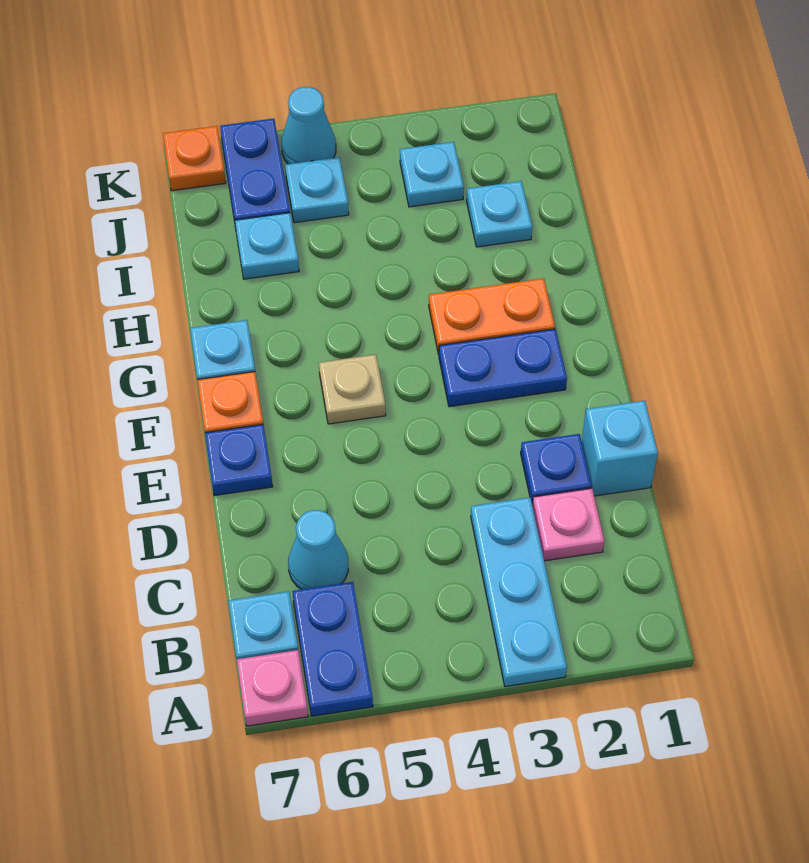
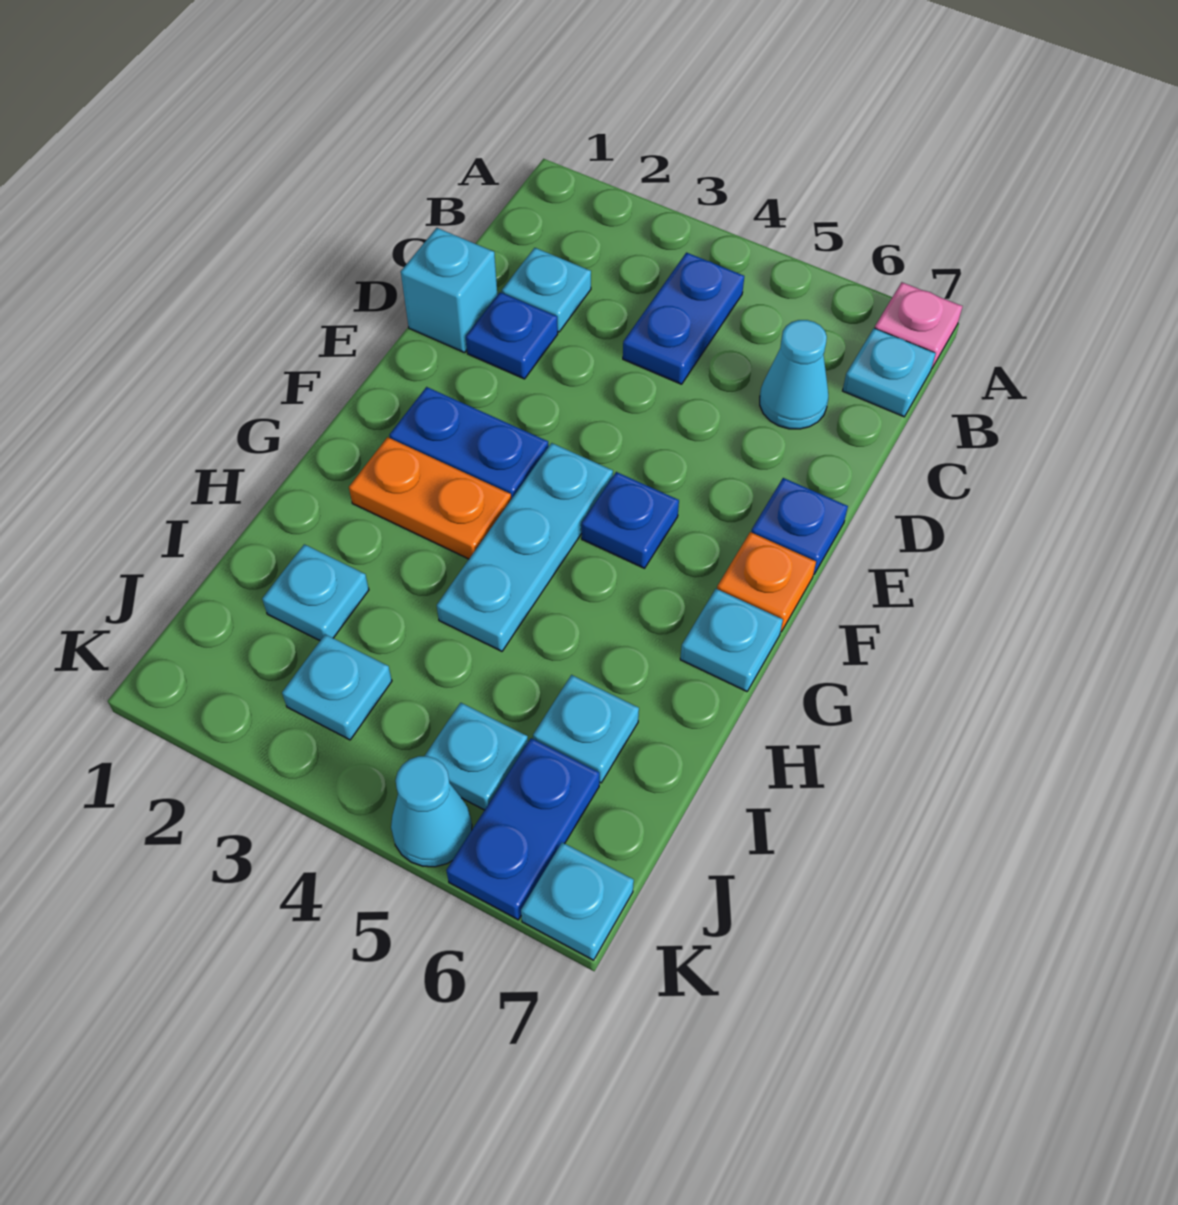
cyan plate A3:C3 level 1 -> cyan plate F4:H4 level 1
blue plate A6:B6 level 1 -> blue plate B4:C4 level 1
pink plate C2 level 1 -> cyan plate C2 level 1
tan plate F5 level 1 -> blue plate F5 level 1
orange plate K7 level 1 -> cyan plate K7 level 1

